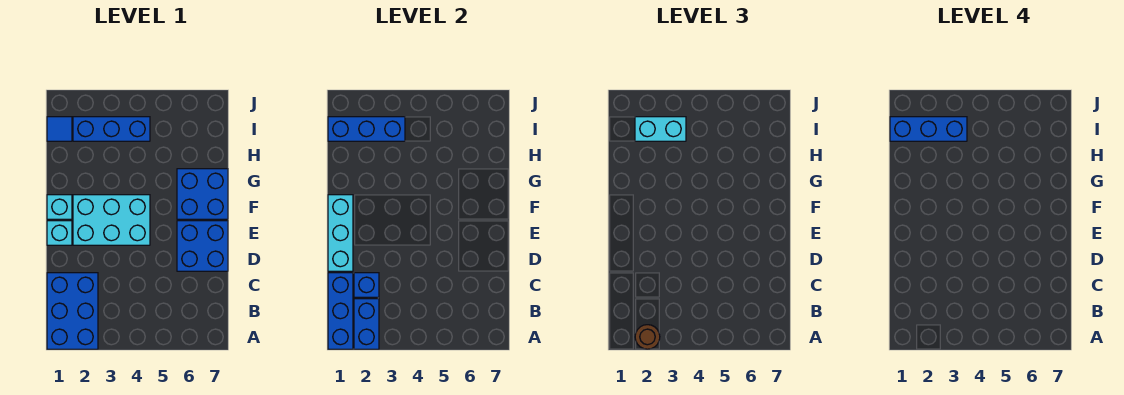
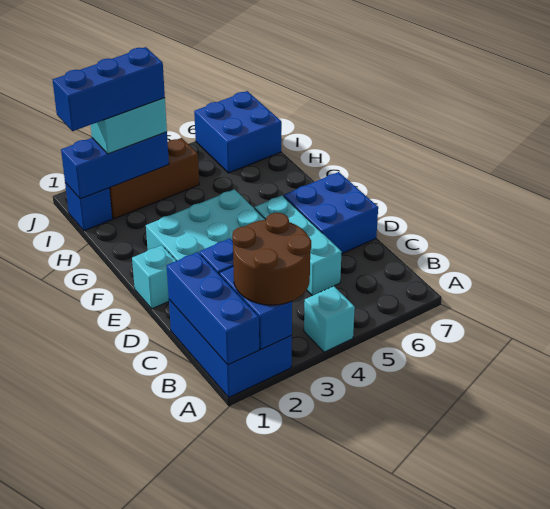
brown round brick A2 level 3 -> brown round brick A2:B3 level 3
cyan brick D1:F1 level 2 -> cyan brick C5:E5 level 1
cyan brick F1 level 1 -> cyan brick A4 level 1
blue brick F6:G7 level 1 -> blue brick I6:J7 level 1
blue tile I1 level 1 -> blue brick I1 level 1
blue brick I2:I4 level 1 -> brown brick I2:I4 level 1

